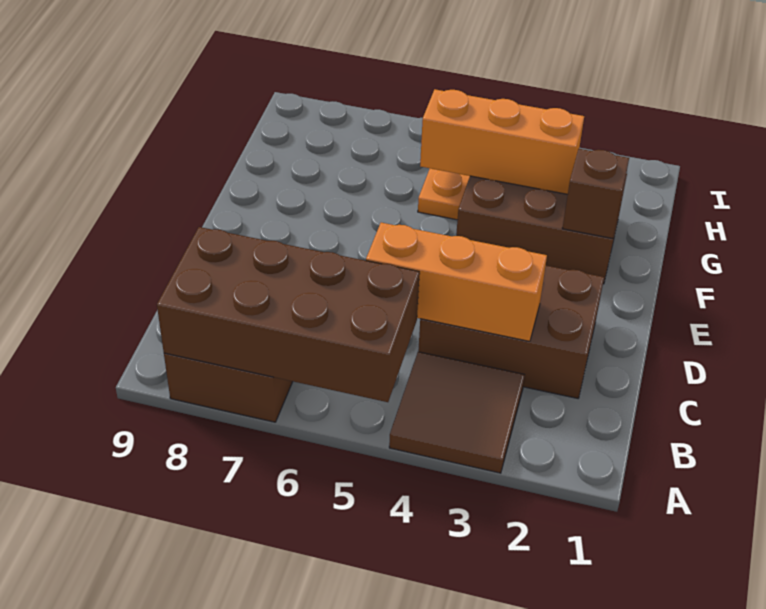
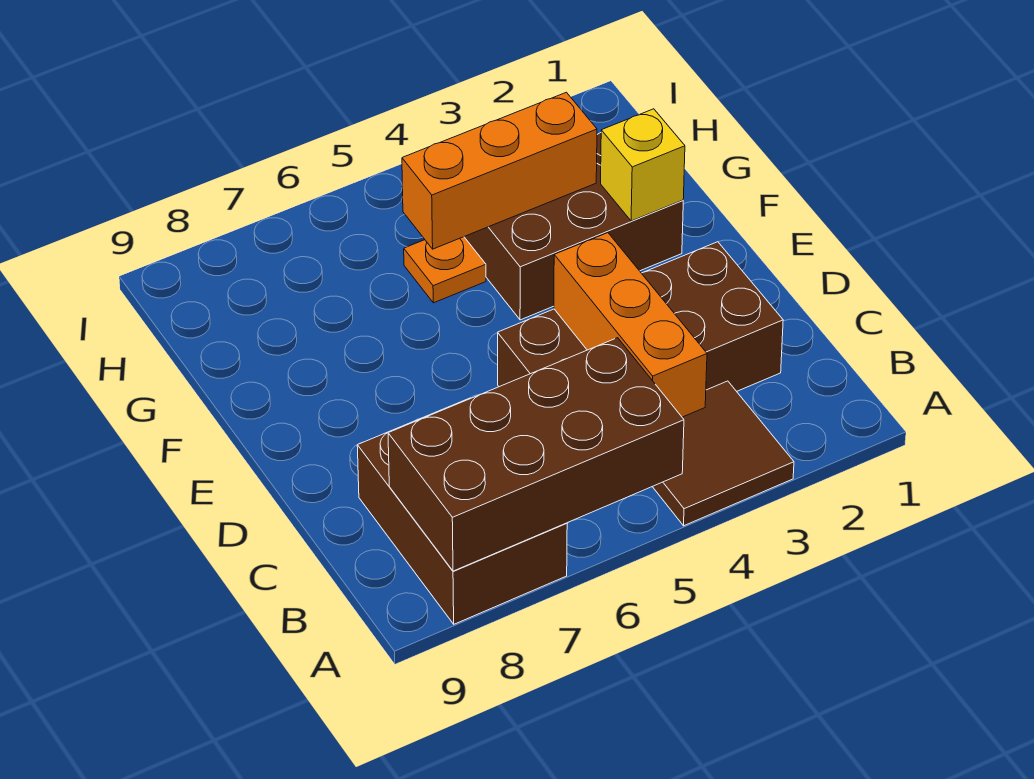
brown brick C2:D4 level 1 -> brown brick C2:D5 level 1
orange brick C3:C5 level 2 -> orange brick B4:D4 level 2
brown brick F2 level 2 -> yellow brick F2 level 2

